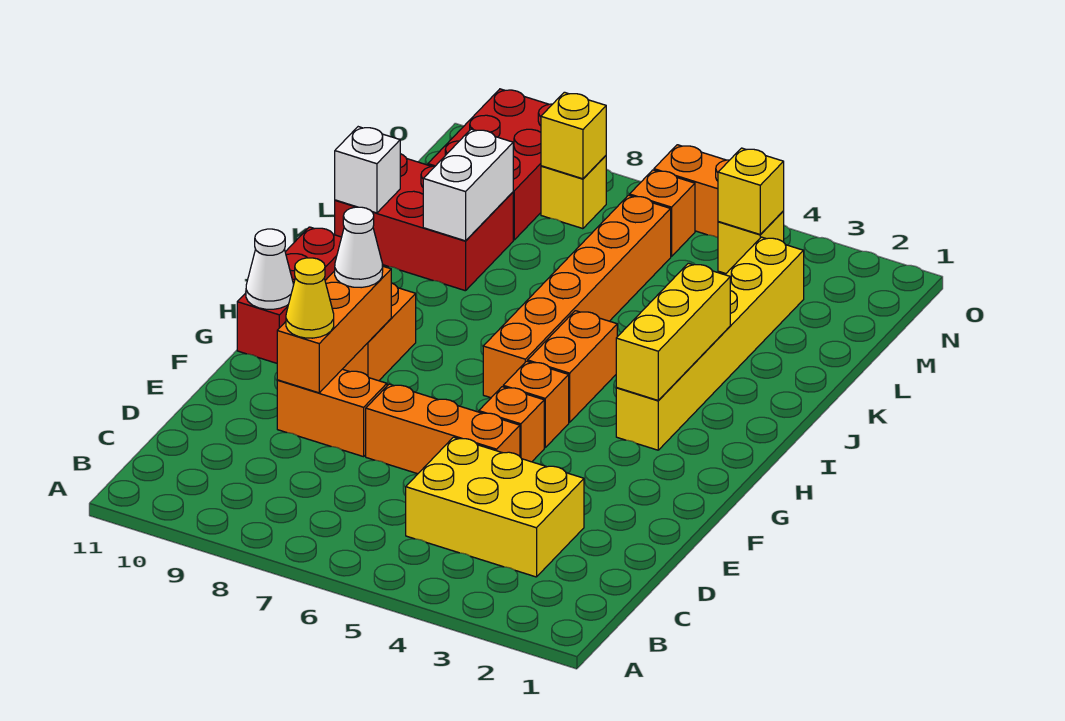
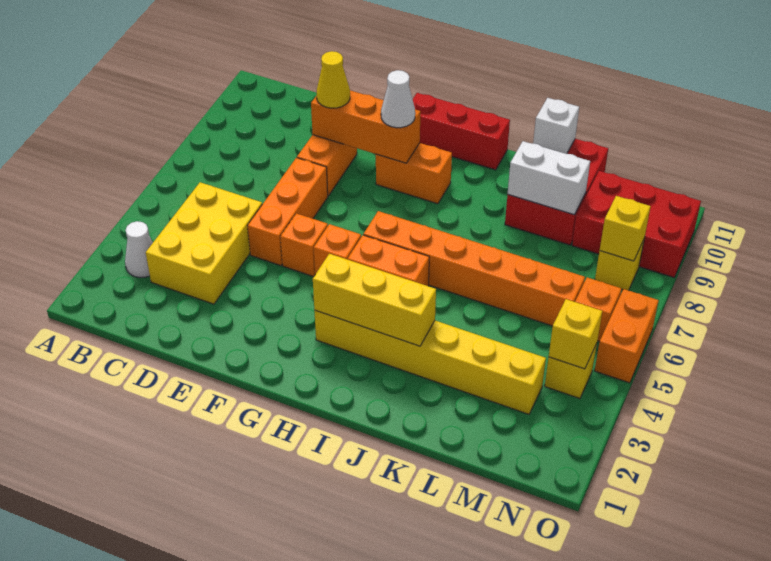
white cone G11 level 2 -> white cone B3 level 1

